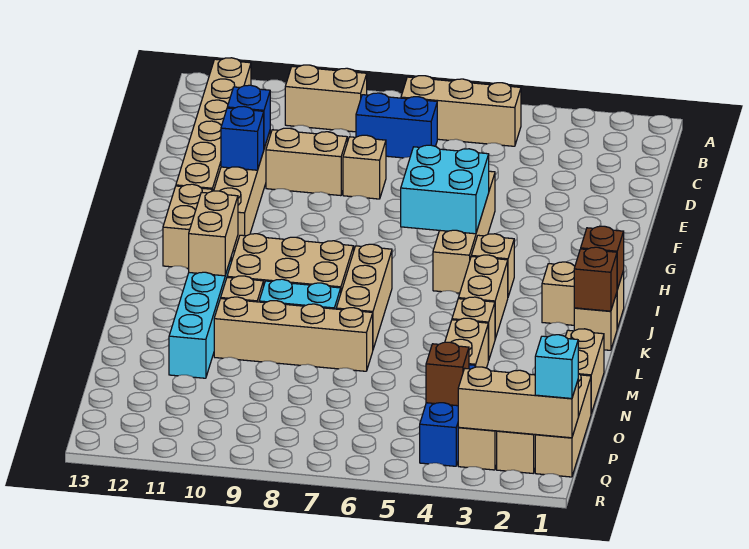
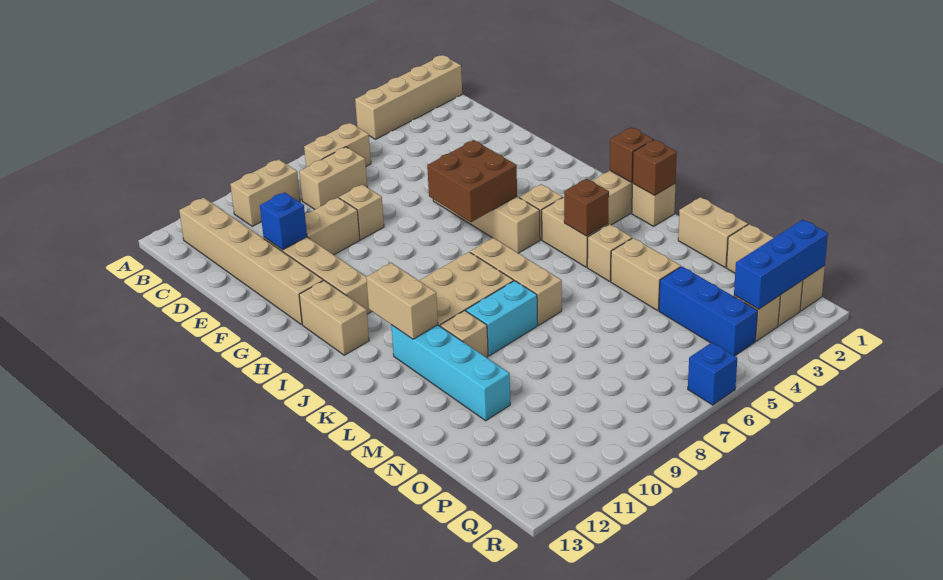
tan brick B5:B7 level 1 -> tan brick B6:B7 level 1
blue brick C7:C8 level 1 -> tan brick C7:C8 level 1
blue brick F11 level 2 -> blue brick R6 level 1
cyan brick G5:H6 level 2 -> brown brick G5:H6 level 2
tan brick M7:M10 level 1 -> tan brick A1:A4 level 1
brown brick P4 level 2 -> brown brick K4 level 2
tan brick Q1:Q3 level 2 -> blue brick Q1:Q3 level 2
cyan brick Q1 level 3 -> none

